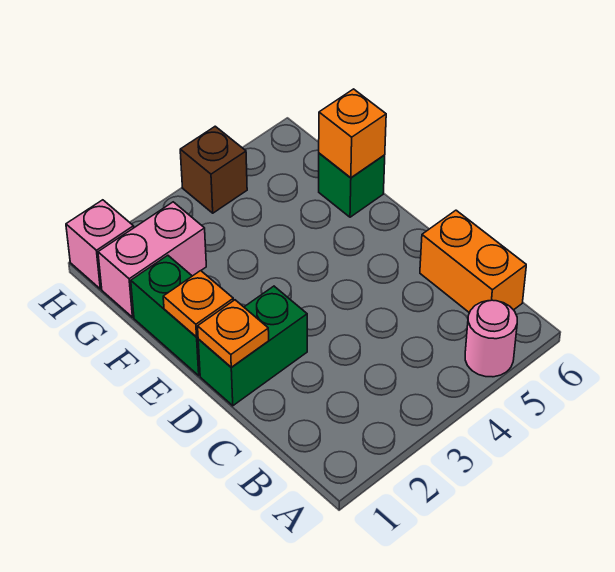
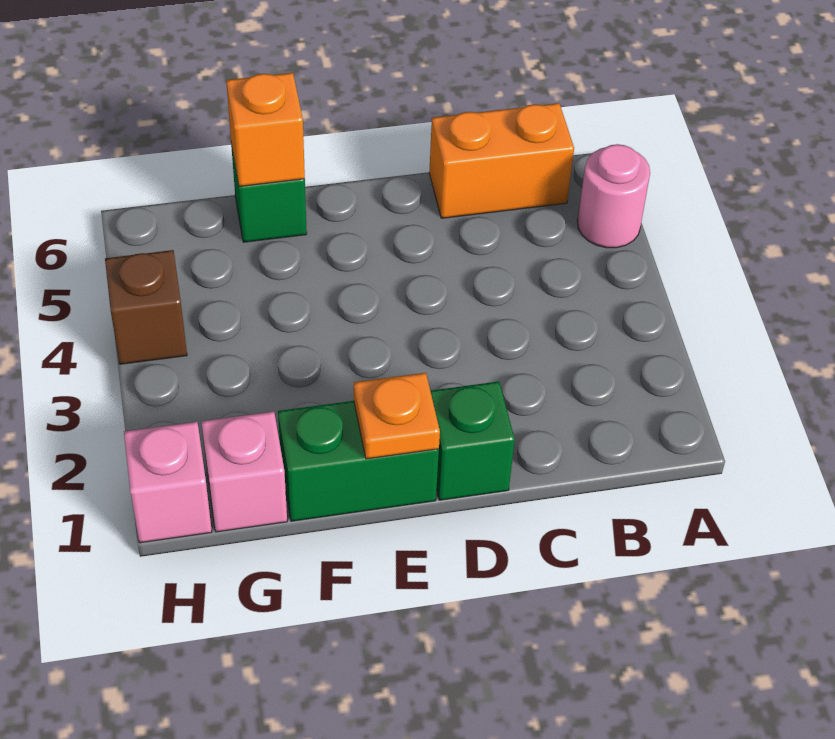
green brick D1:D2 level 1 -> green brick D1 level 1
orange plate D1 level 2 -> none
pink brick G1:G2 level 1 -> pink brick G1 level 1

